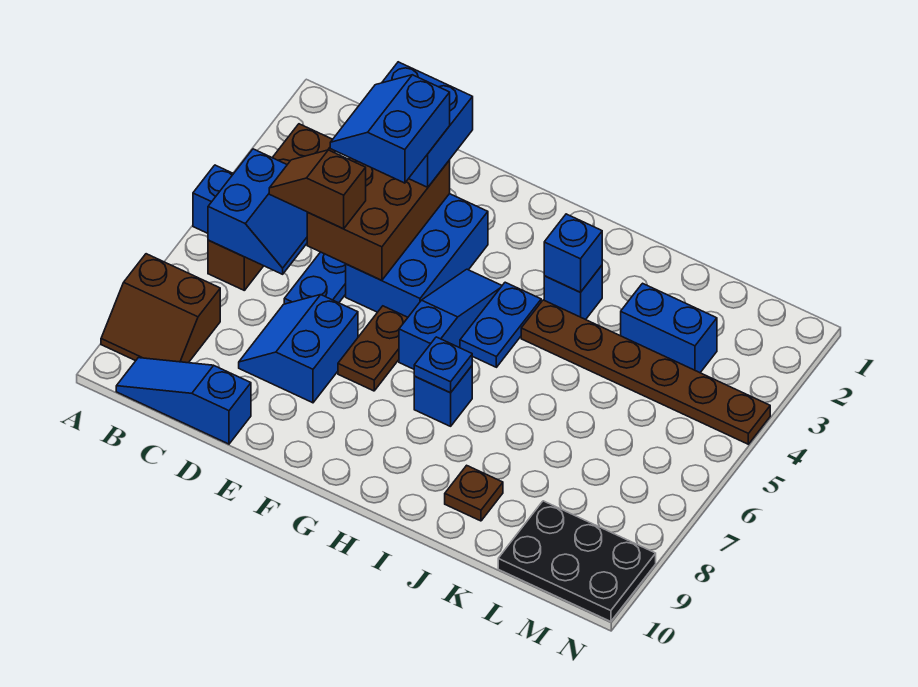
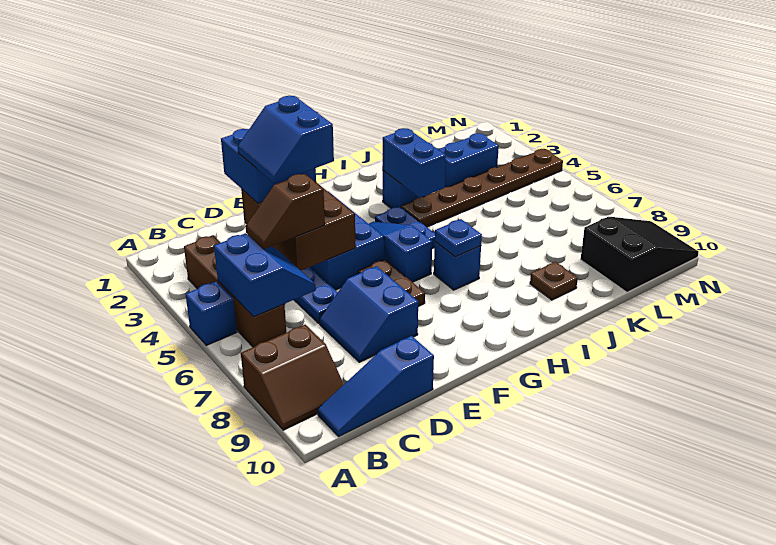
blue brick I3 level 2 -> blue brick I3:I4 level 2
black plate L9:N10 level 1 -> black slope L9:N10 level 1 top L

